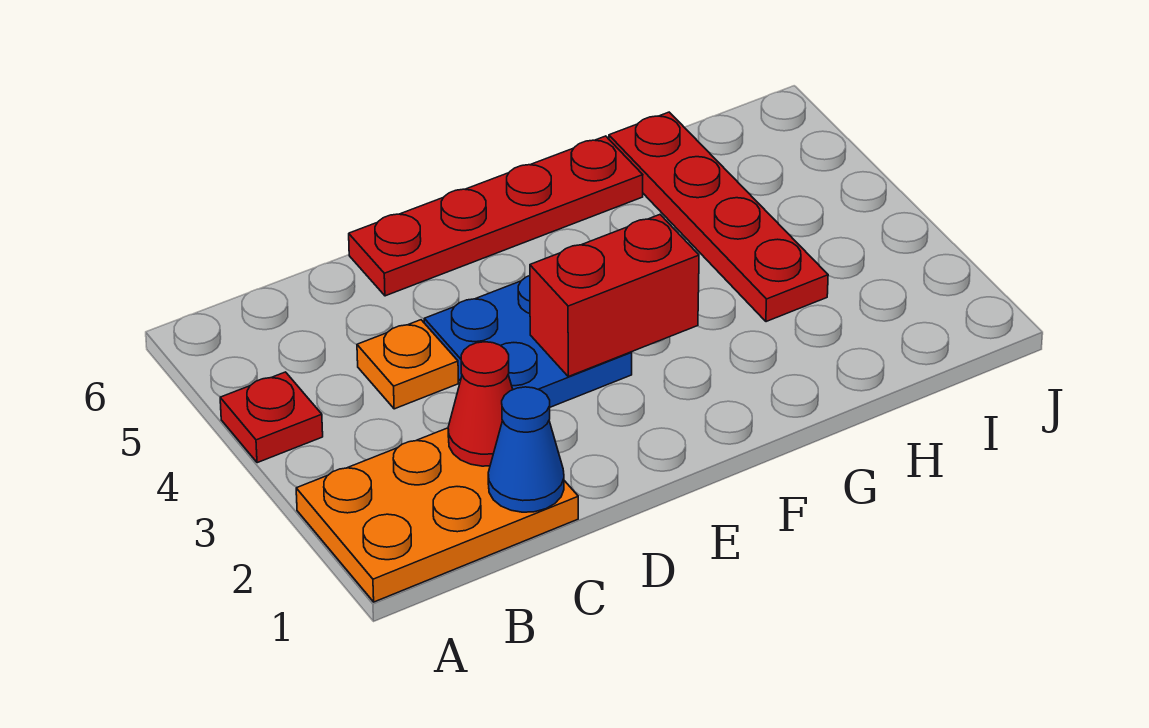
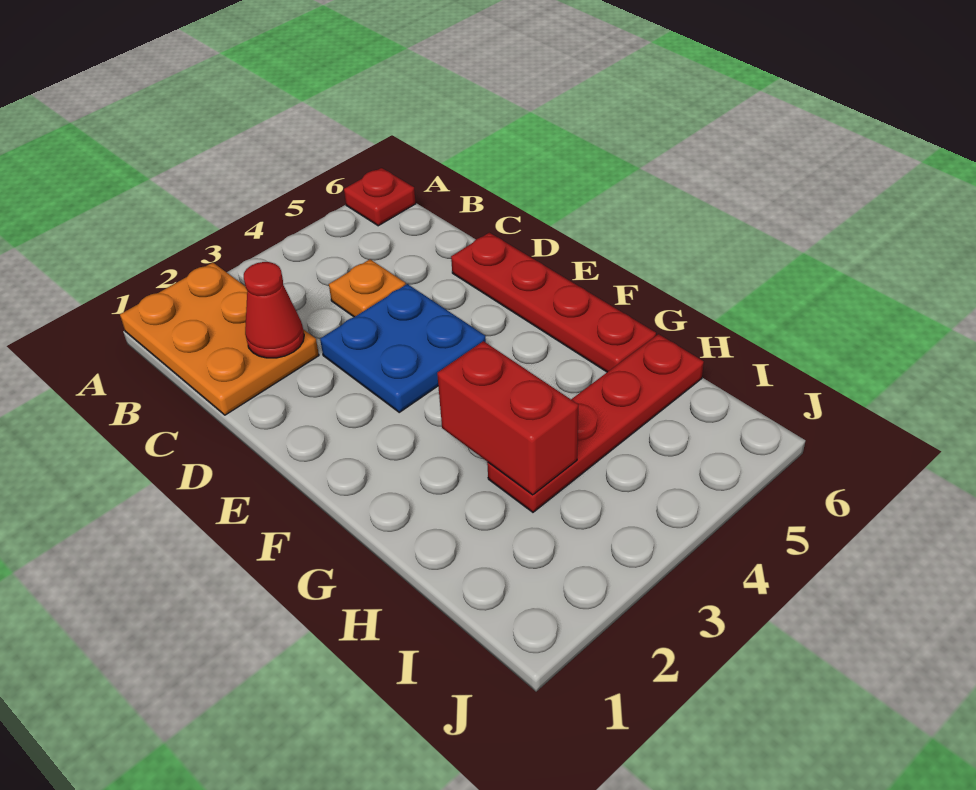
red plate A4 level 1 -> red plate A6 level 1
blue cone C1 level 2 -> none
red brick E3:F3 level 2 -> red brick G3:H3 level 2

